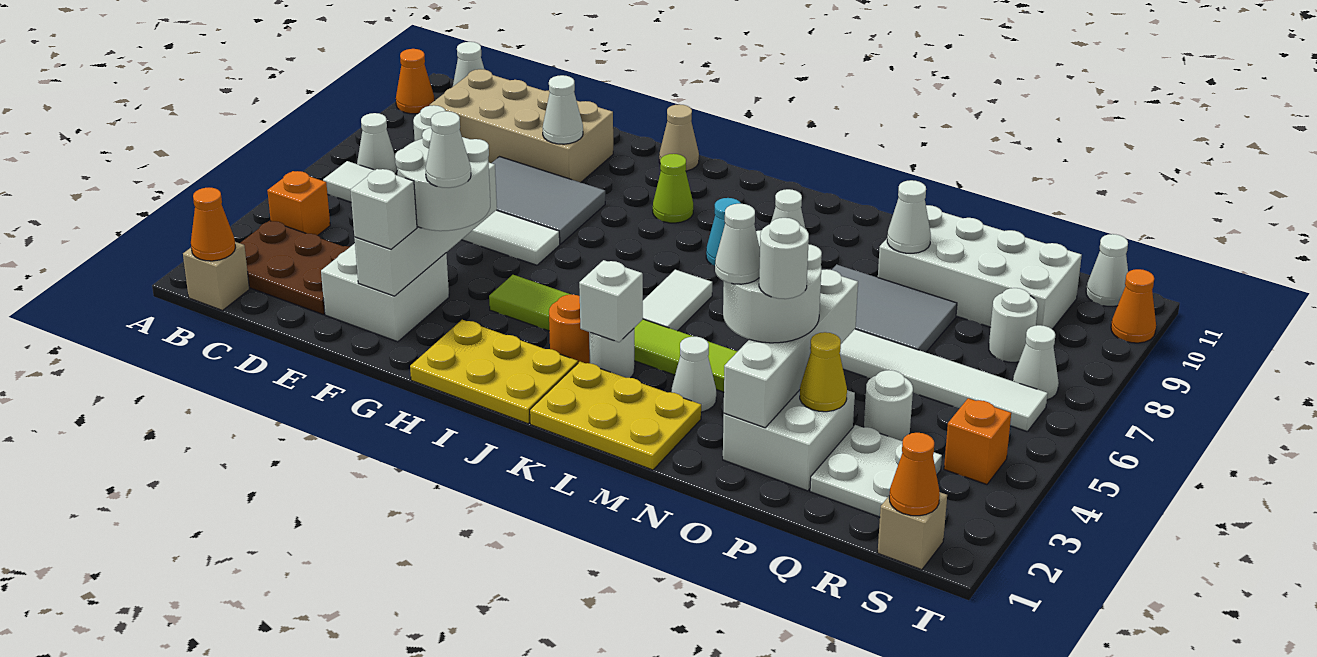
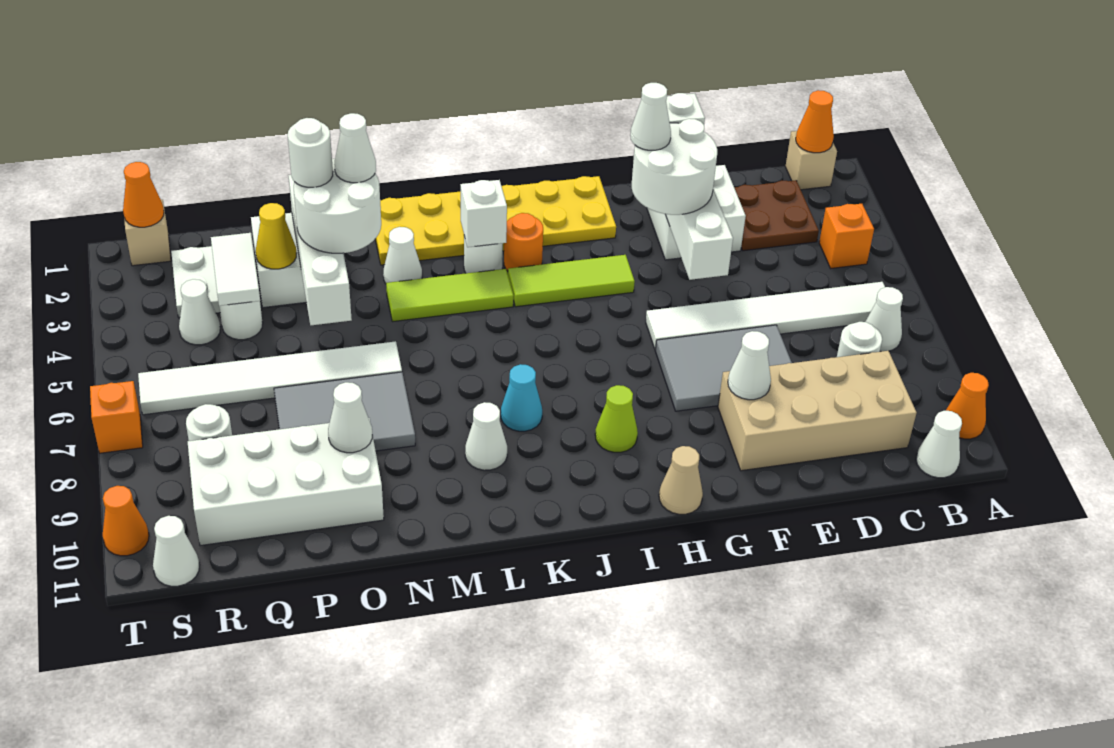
brown plate B2:D3 level 1 -> brown plate C2:D3 level 1
white tile K5:K6 level 1 -> white tile Q3:Q4 level 2
orange brick S4 level 1 -> orange brick T7 level 1
white cone S7 level 1 -> white cone R4 level 1

